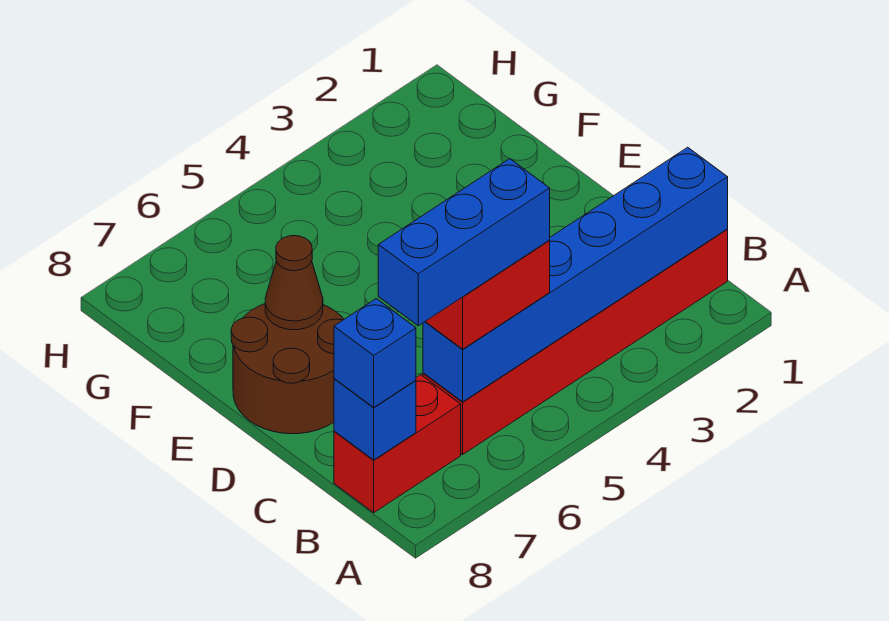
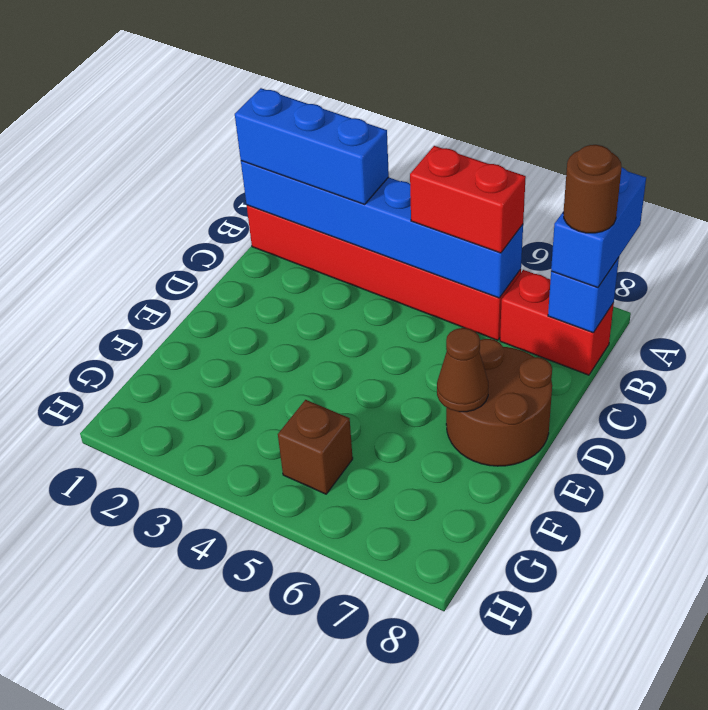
blue brick B5:B7 level 4 -> blue brick B1:B3 level 3
blue brick B8 level 3 -> blue brick A8:B8 level 3
none -> brown round brick B8 level 4
none -> brown brick G5 level 1

